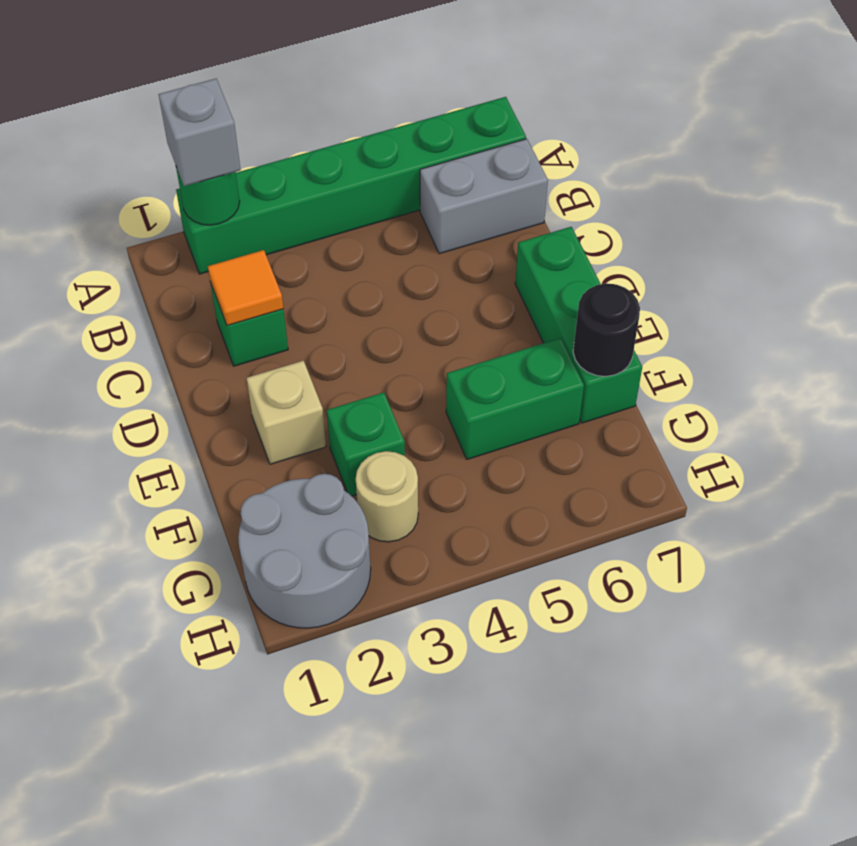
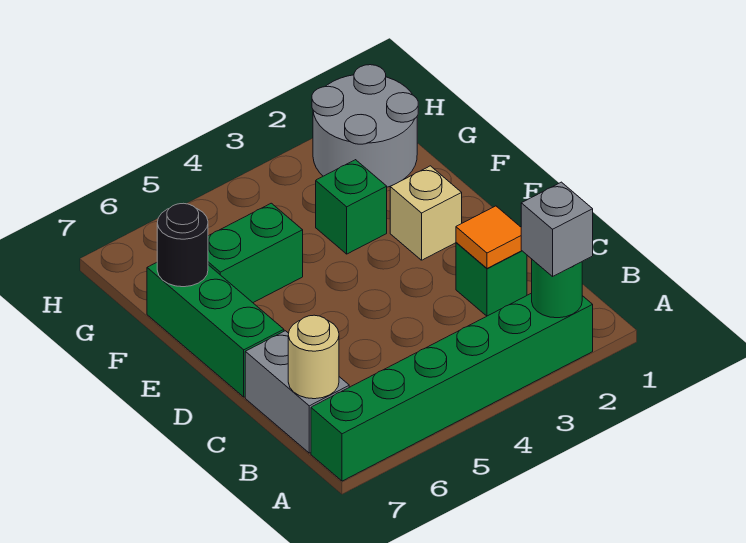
grey brick B6:B7 level 1 -> grey brick B7:C7 level 1
tan round brick G3 level 1 -> tan round brick B7 level 2

